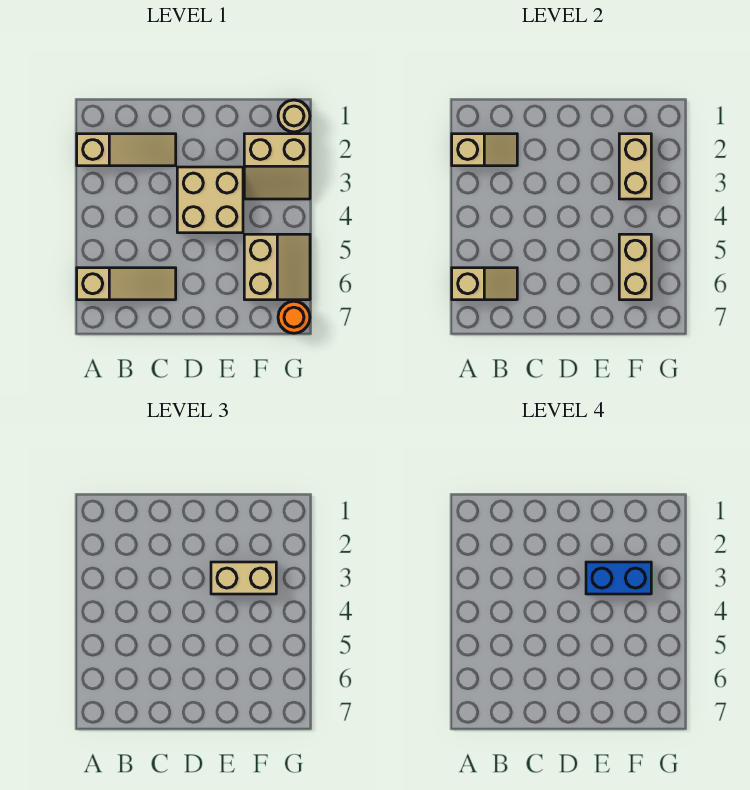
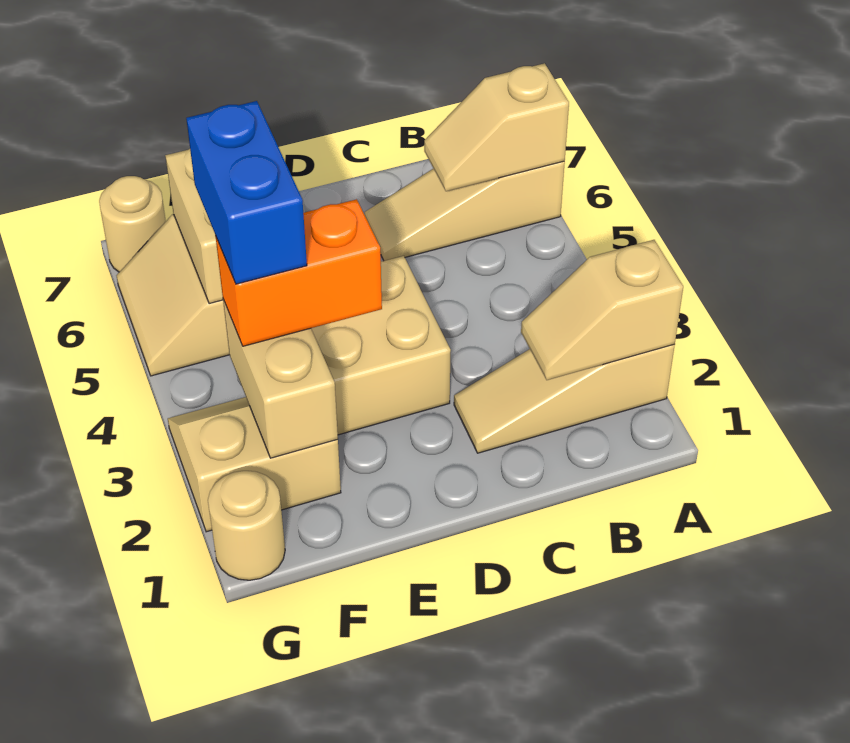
tan brick E3:F3 level 3 -> orange brick E3:F3 level 3
blue brick E3:F3 level 4 -> blue brick F3:F4 level 4
orange round brick G7 level 1 -> tan round brick G7 level 1

